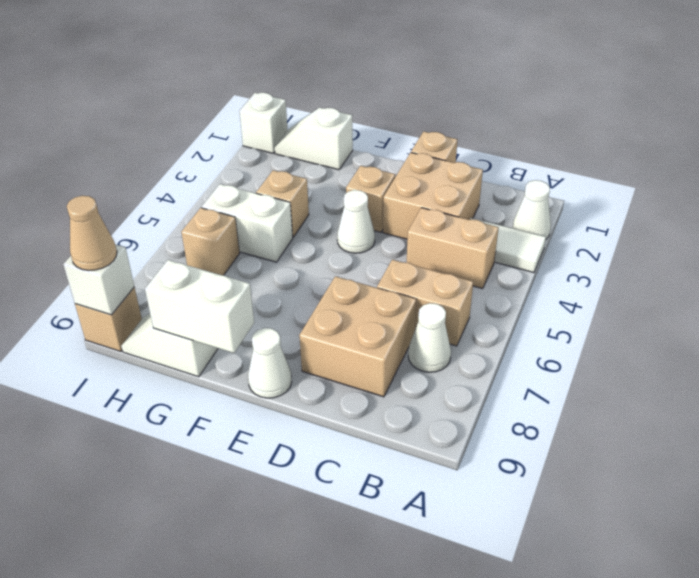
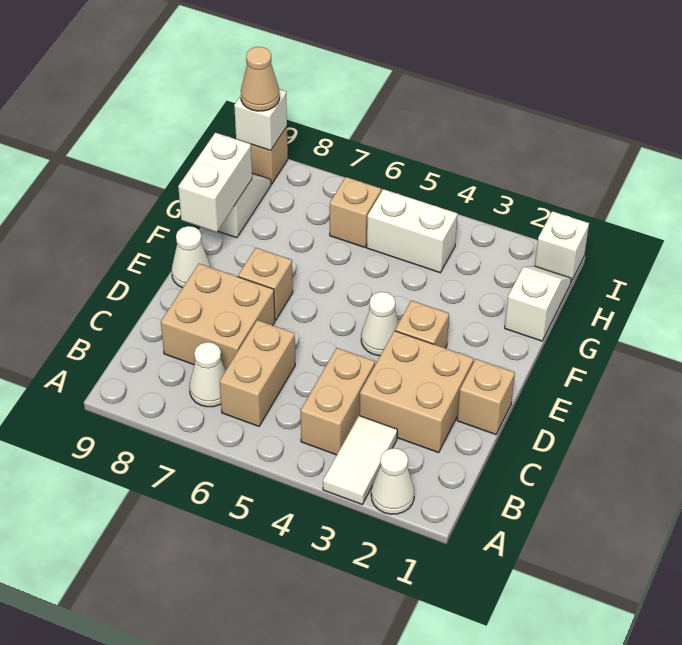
tan brick G4 level 1 -> tan brick E7 level 1
white brick G5:H5 level 1 -> white brick H4:H5 level 1

